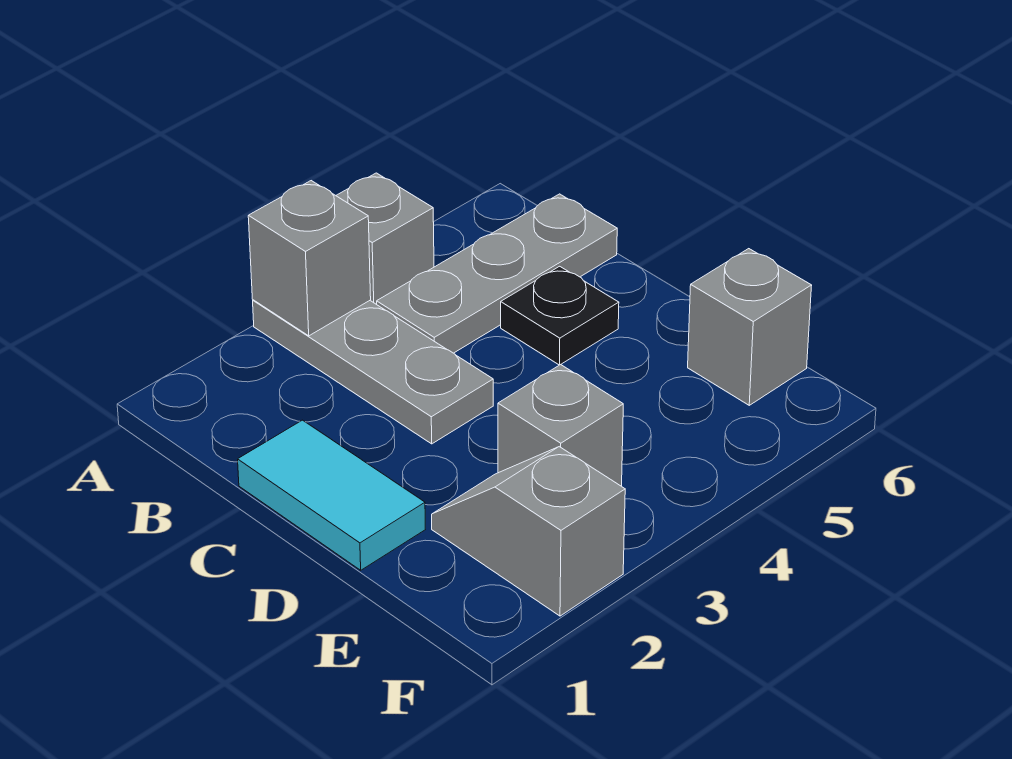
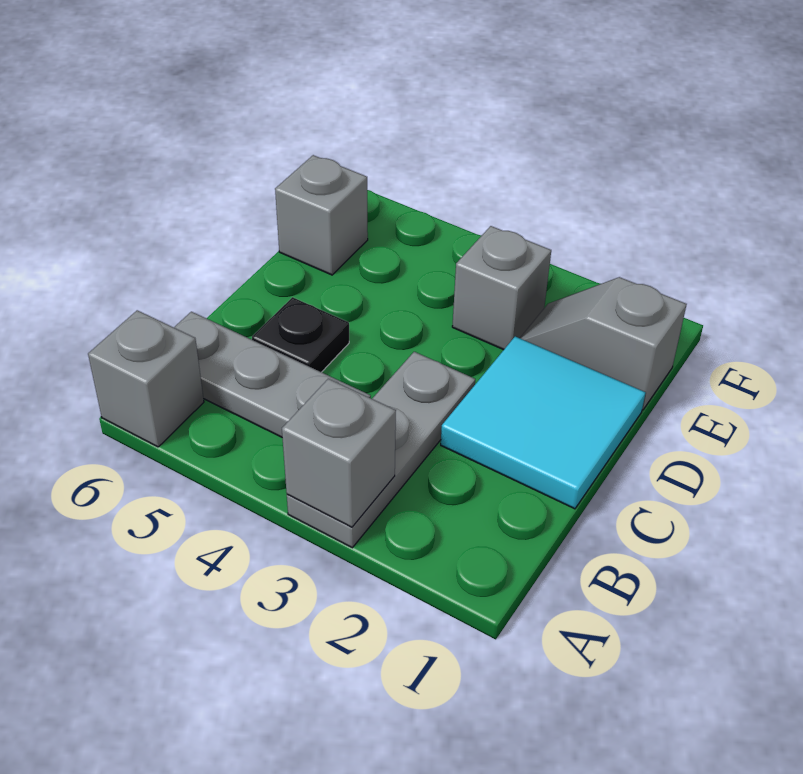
grey brick A4 level 1 -> grey brick A6 level 1
cyan tile C1:D1 level 1 -> cyan tile C1:D2 level 1
grey slope E2:F2 level 1 top F -> grey slope E1:E2 level 1 top 1

